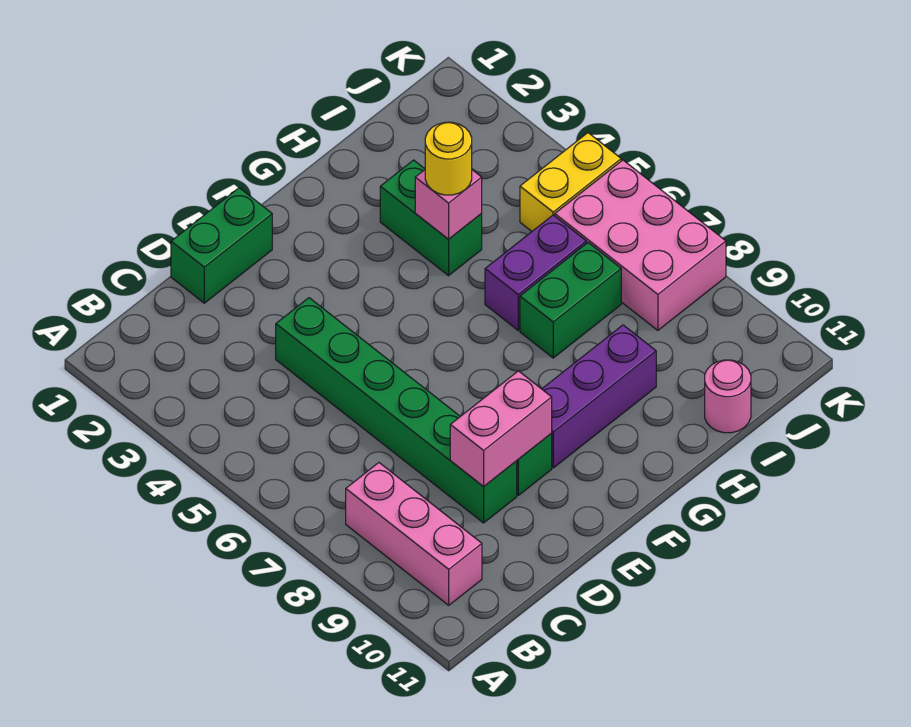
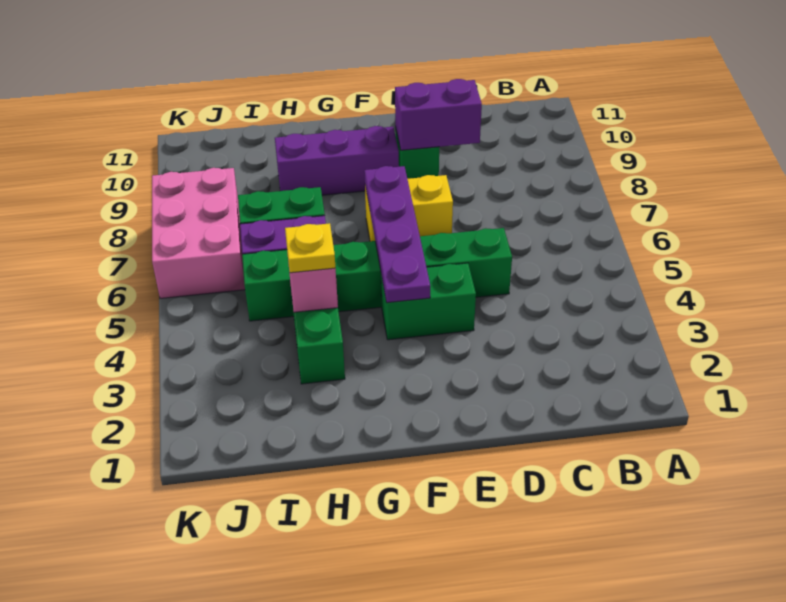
pink brick B8:B10 level 1 -> none
green brick D1:E1 level 1 -> green brick E4:F4 level 1
green brick D4:D9 level 1 -> green brick D5:I5 level 1
pink brick D9:E9 level 2 -> purple brick D9:E9 level 2
none -> purple plate F4:F7 level 2
yellow round brick H4 level 3 -> yellow plate H4 level 3
pink round brick I11 level 1 -> none
yellow brick J5:K5 level 1 -> yellow brick E7:F7 level 1

